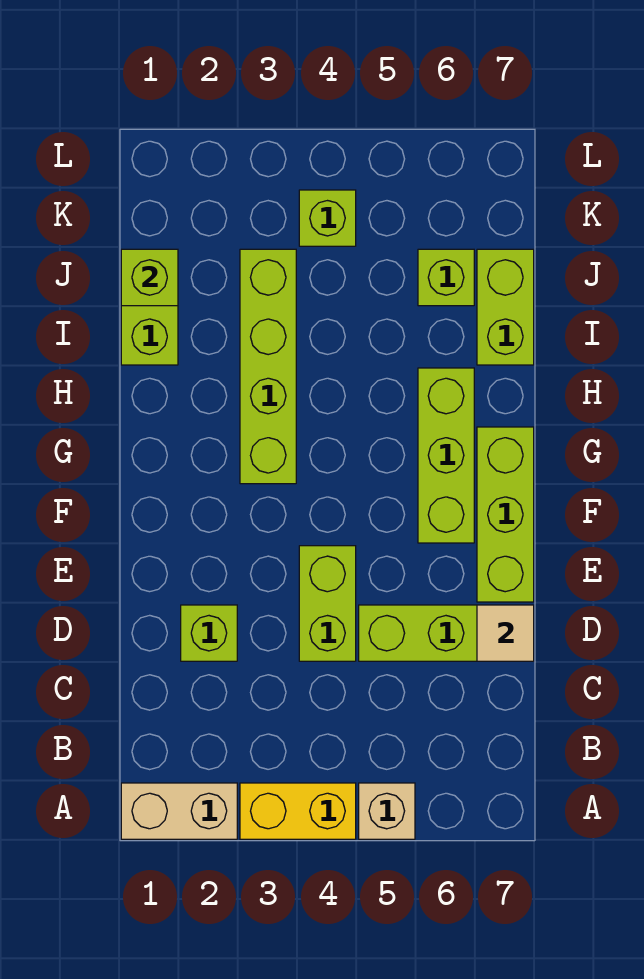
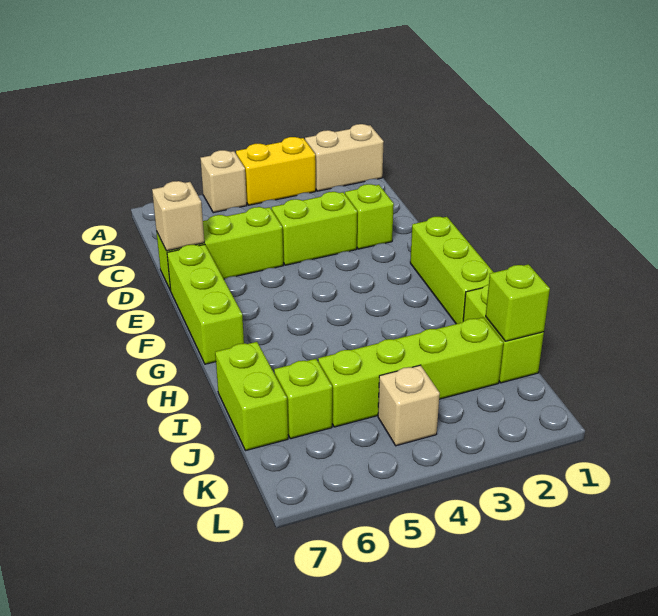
lime brick D4:E4 level 1 -> lime brick D3:D4 level 1
tan tile D7 level 2 -> tan brick D7 level 2
lime brick F6:H6 level 1 -> lime brick F1:H1 level 1
lime brick G3:J3 level 1 -> lime brick J2:J5 level 1
lime brick K4 level 1 -> tan brick K4 level 1

